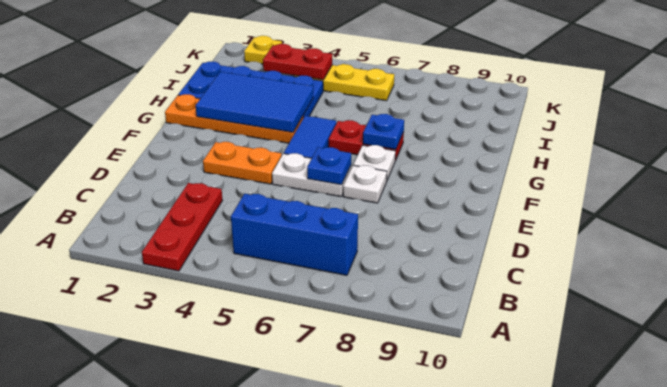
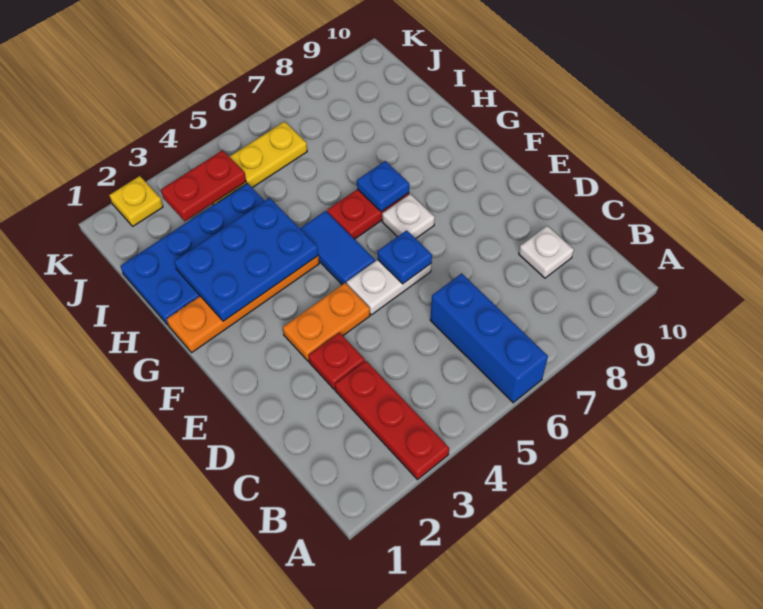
blue brick B5:B7 level 1 -> blue brick A6:C6 level 1
none -> red plate D3 level 1
white plate E7 level 1 -> white plate C9 level 1
blue tile G2:H4 level 2 -> blue plate G2:H4 level 2

